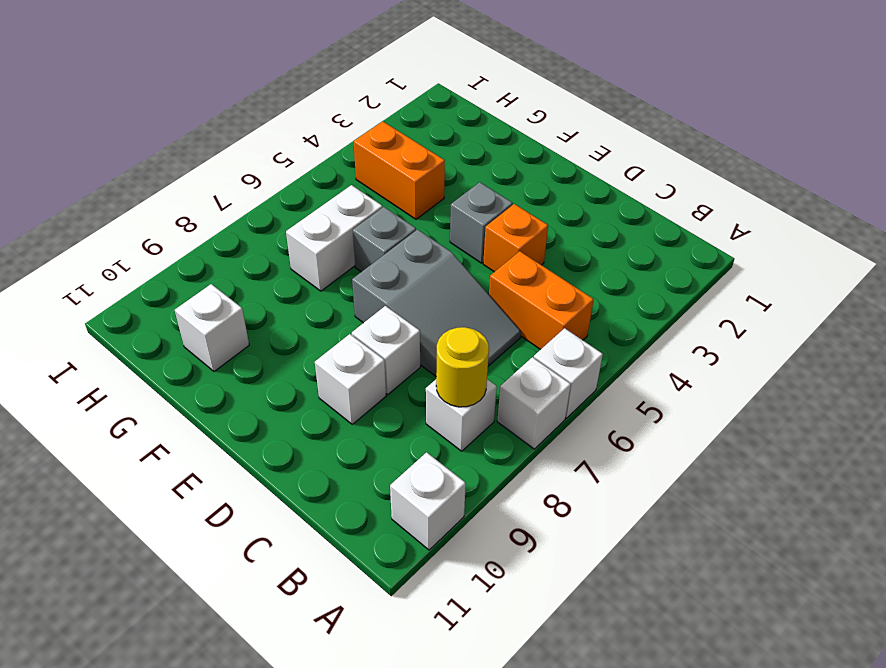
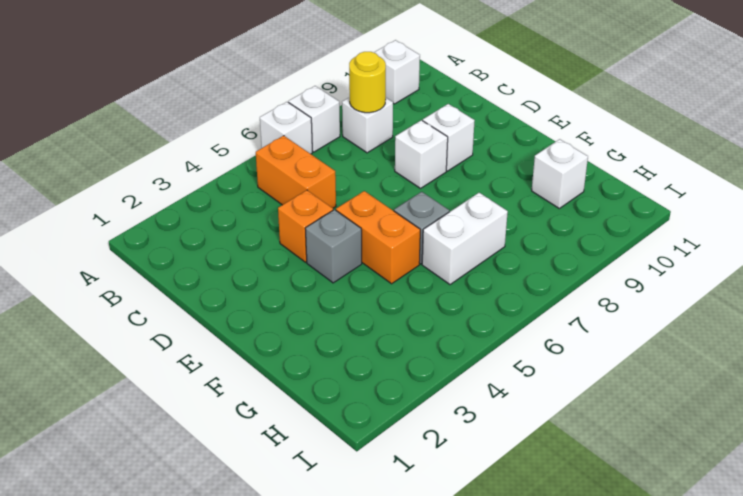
grey slope C6:E7 level 1 top E -> none
orange brick G4:H4 level 1 -> orange brick E5:F5 level 1

